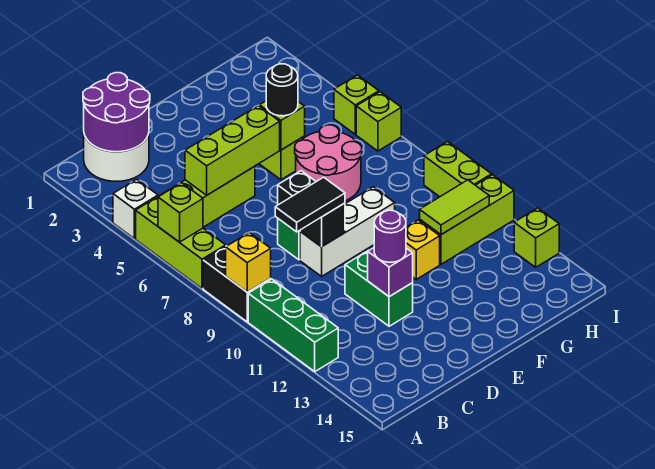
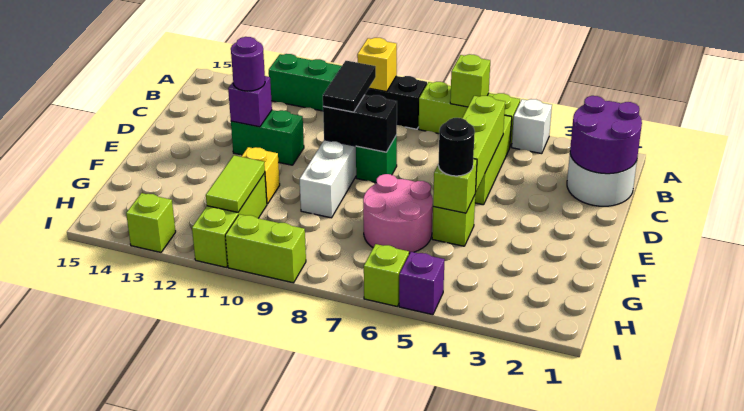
lime brick I5 level 1 -> purple brick I5 level 1

